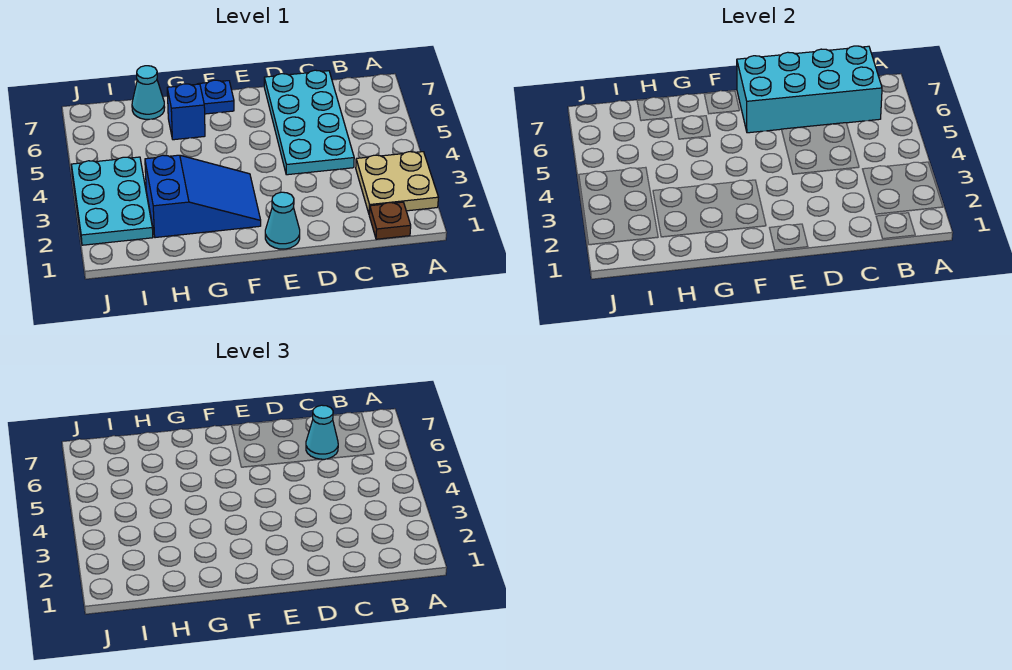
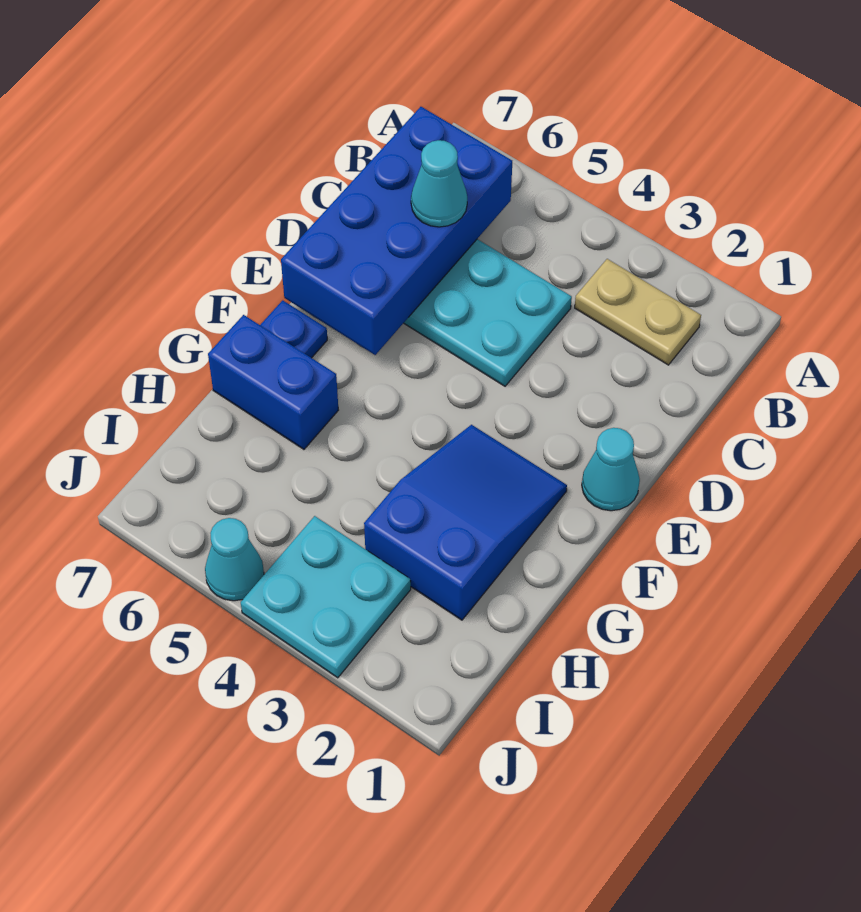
tan plate A2:B3 level 1 -> tan plate B2:B3 level 1
brown plate B1 level 1 -> none
cyan brick B6:E7 level 2 -> blue brick B6:E7 level 2
blue brick G6 level 1 -> blue brick G6:G7 level 1
cyan cone H7 level 1 -> cyan cone J5 level 1
cyan plate I2:J4 level 1 -> cyan plate I3:J4 level 1

